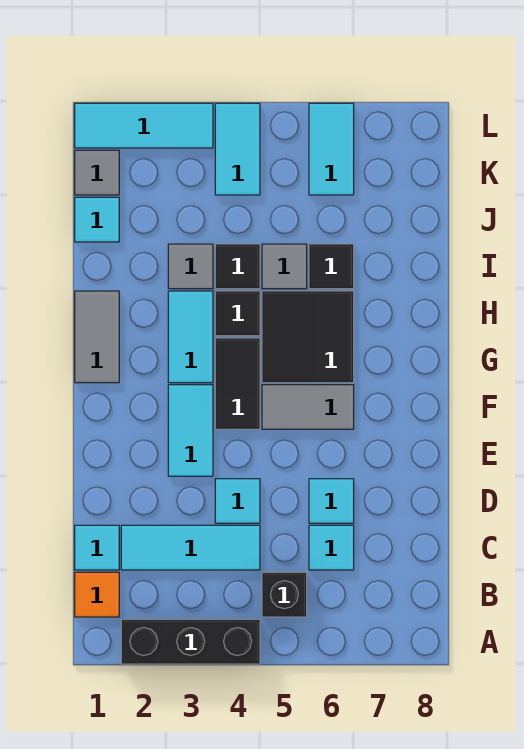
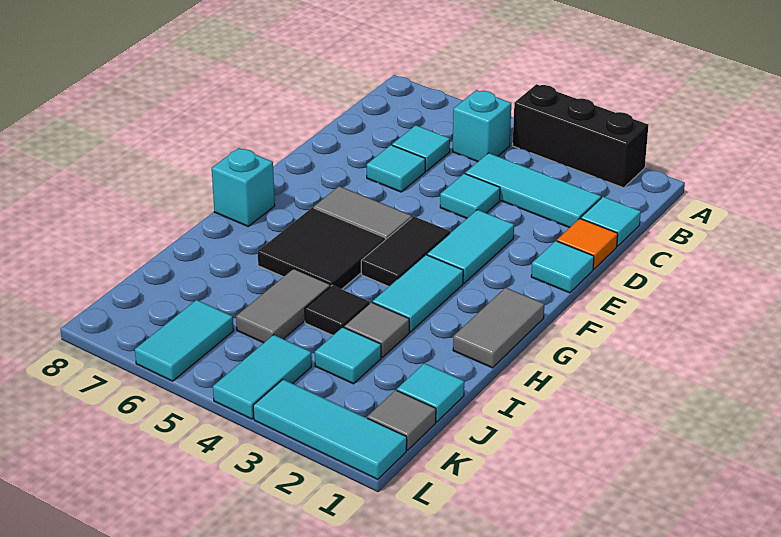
orange tile B1 level 1 -> orange tile D1 level 1
black brick B5 level 1 -> cyan brick B5 level 1
none -> cyan tile E1 level 1
none -> cyan brick G8 level 1
black tile H4 level 1 -> none
grey tile I5 level 1 -> grey tile I5:J5 level 1
black tile I6 level 1 -> none
none -> cyan tile J3 level 1

